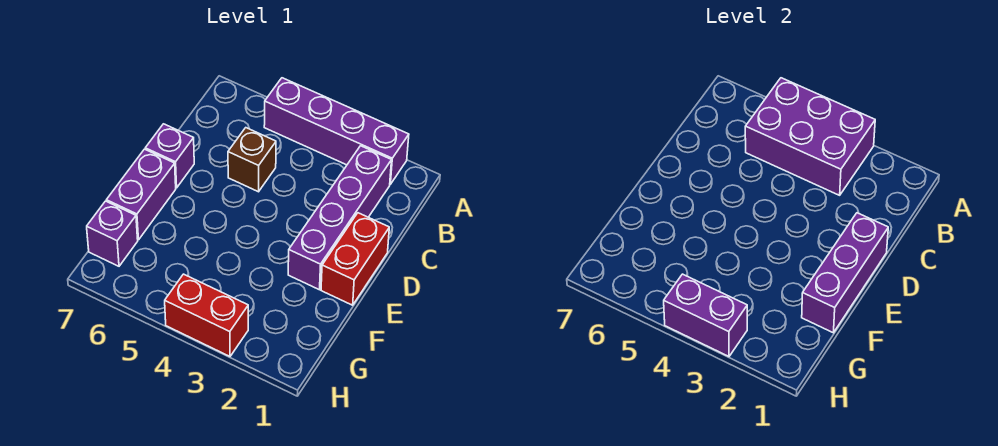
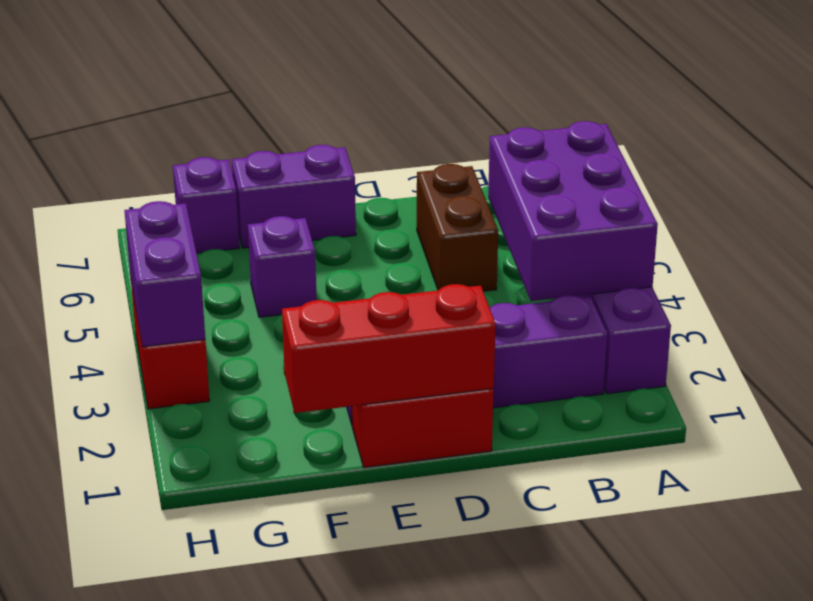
brown brick C5 level 1 -> brown brick C5:C6 level 1
purple brick D1:F1 level 2 -> red brick D1:F1 level 2
purple brick D7 level 1 -> purple brick F5 level 1

